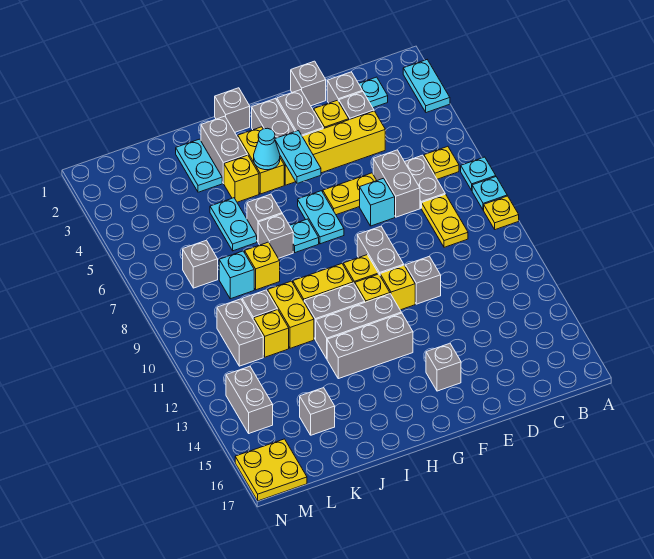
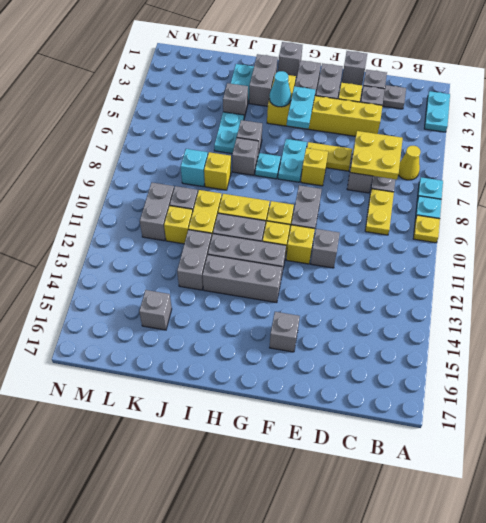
yellow plate B6 level 1 -> yellow cone B6 level 1
cyan plate C2 level 1 -> grey plate C2 level 1
cyan brick E7 level 1 -> none
yellow brick I4 level 1 -> yellow brick F7 level 1
grey brick L7 level 1 -> grey brick J4 level 1
grey brick M13:M14 level 1 -> grey brick J12:J13 level 1
yellow plate M16:N17 level 1 -> yellow plate C6:D7 level 2

